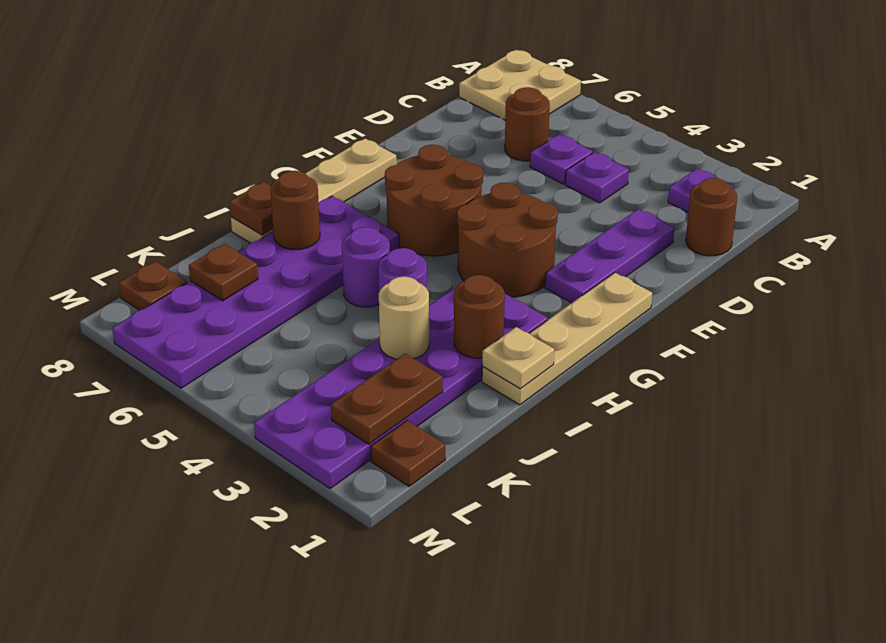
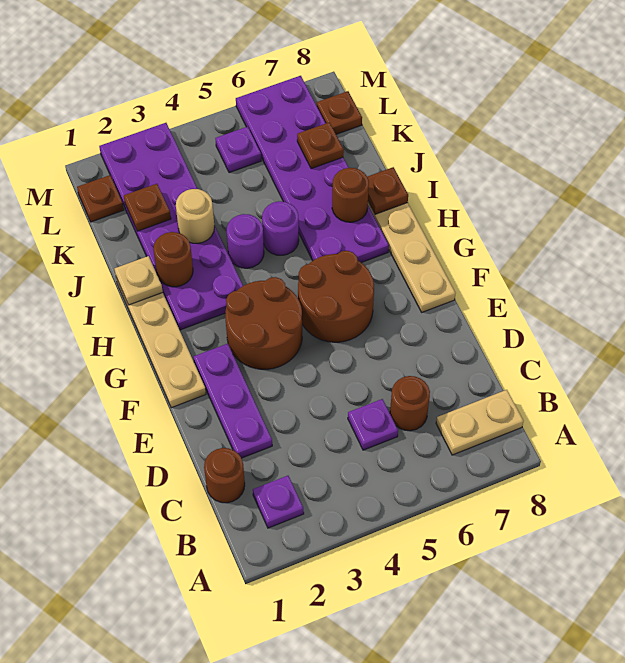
tan plate A7:B8 level 1 -> tan plate B7:B8 level 1
purple plate C4 level 1 -> purple plate L5 level 1
brown plate K2:L2 level 2 -> brown plate K2 level 2

